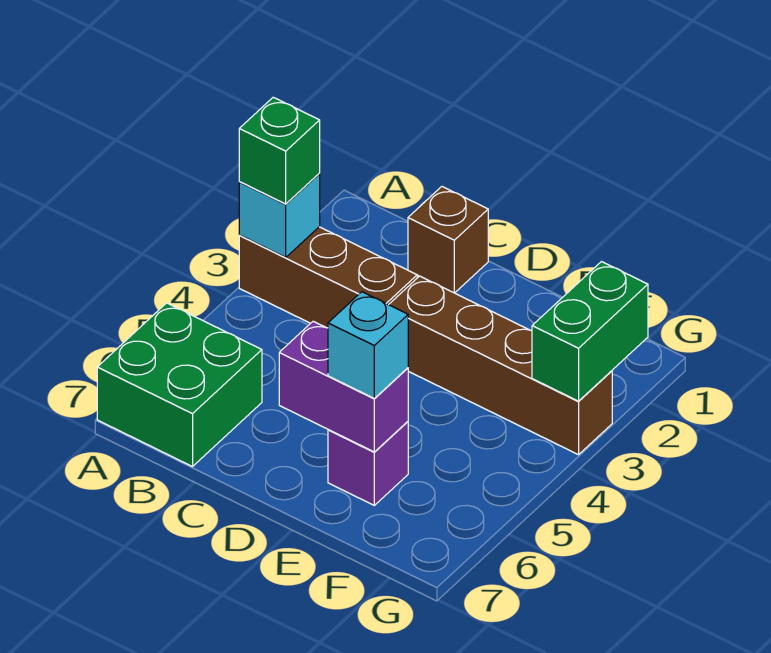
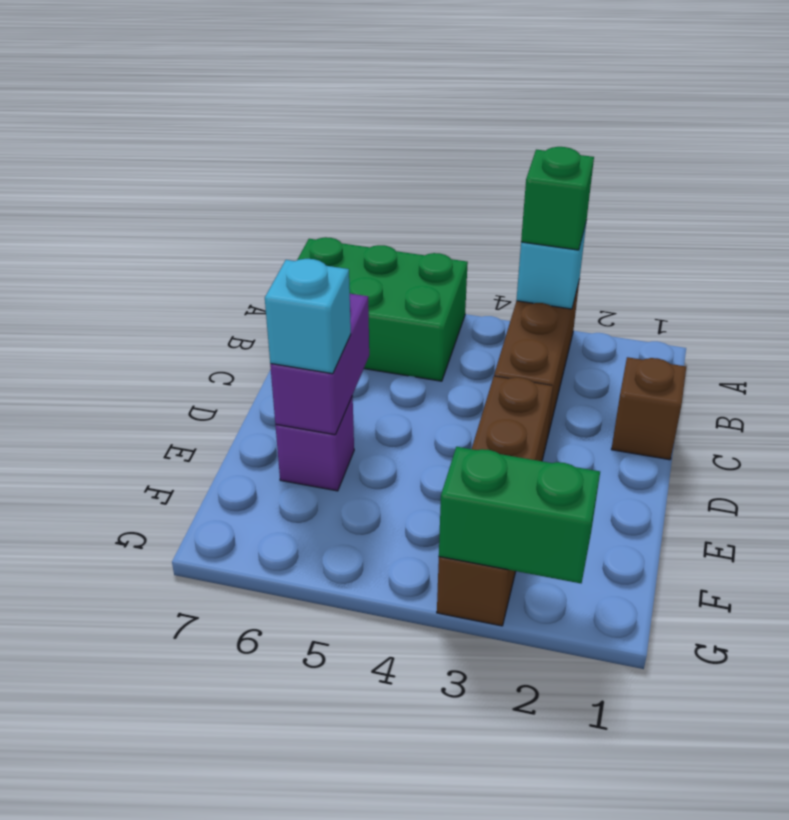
green brick A6:B7 level 1 -> green brick A5:B7 level 1

